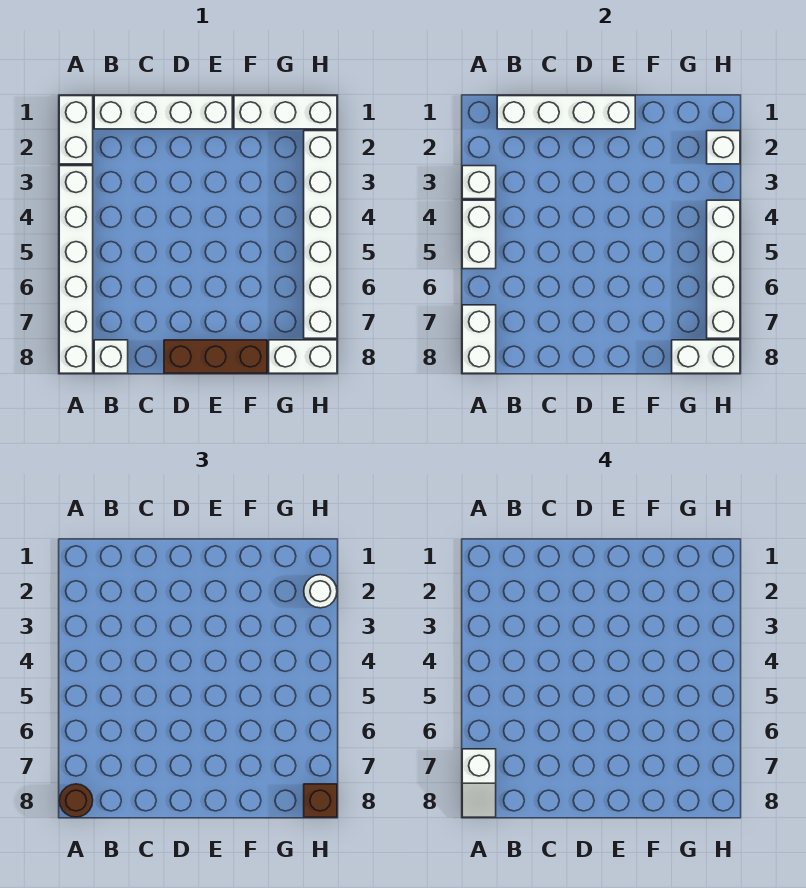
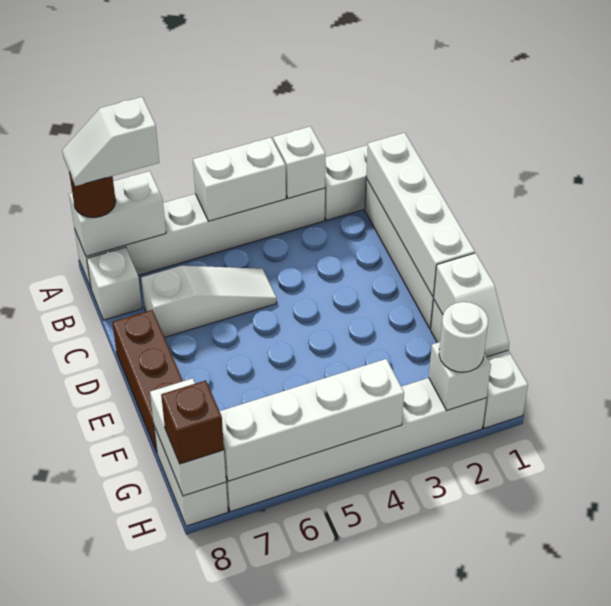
none -> white slope C5:C7 level 1 top 7
none -> white slope F1:G1 level 2 top F

